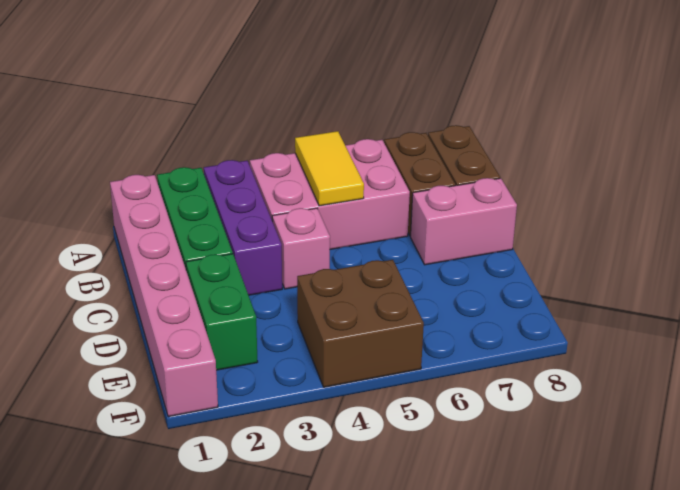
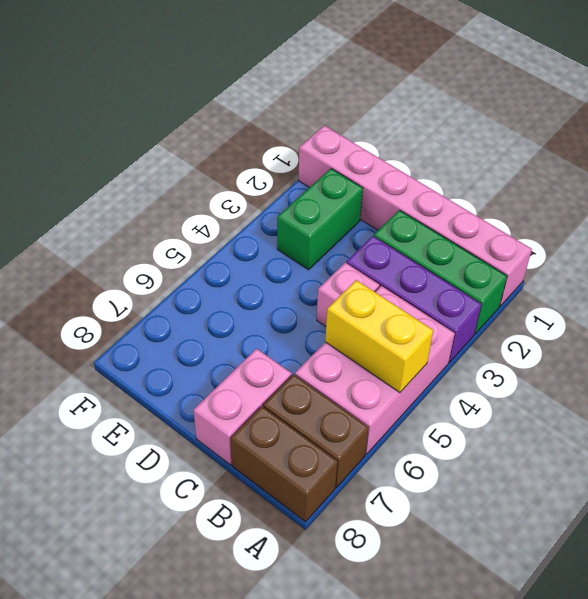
yellow tile A5:B5 level 2 -> yellow brick A5:B5 level 2
green brick D2:E2 level 1 -> green brick E2:E3 level 1
brown brick E4:F5 level 1 -> none

